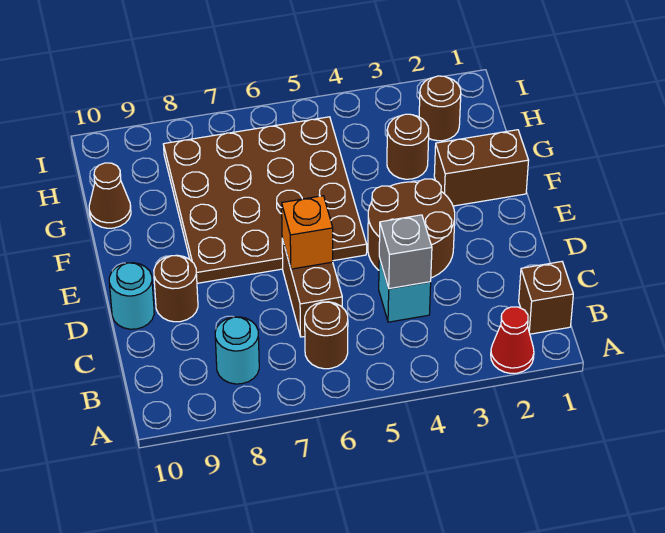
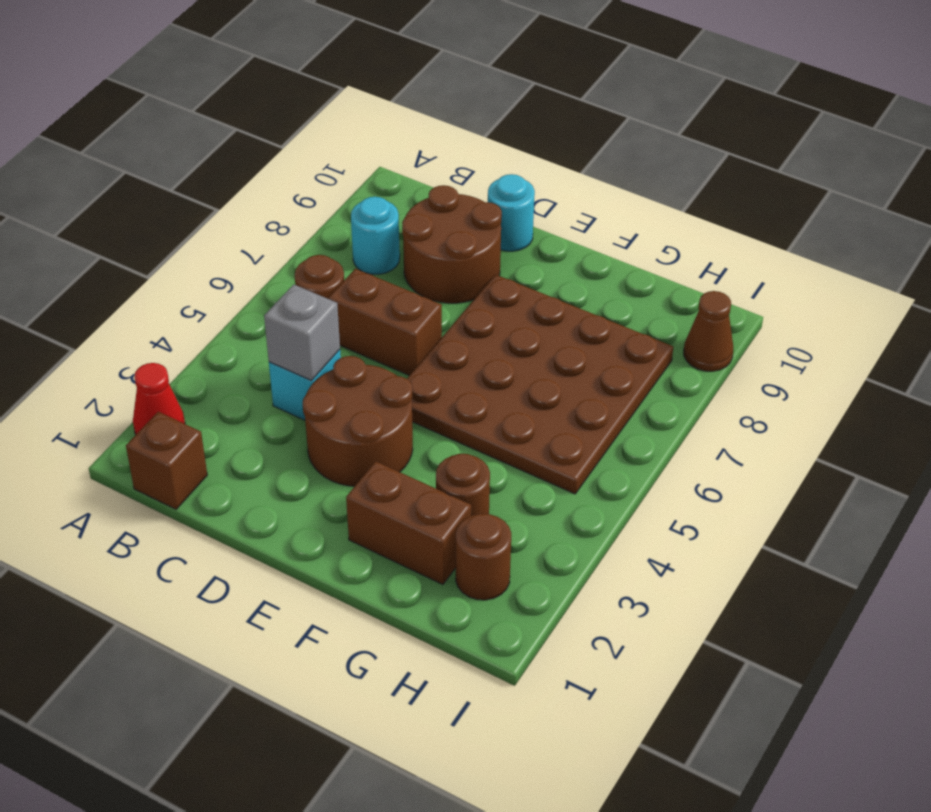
orange brick D6 level 2 -> none
brown round brick D9 level 1 -> brown round brick C8:D9 level 1
brown brick F1:F2 level 1 -> brown brick F2:G2 level 1
brown cone G10 level 1 -> brown cone I9 level 1

